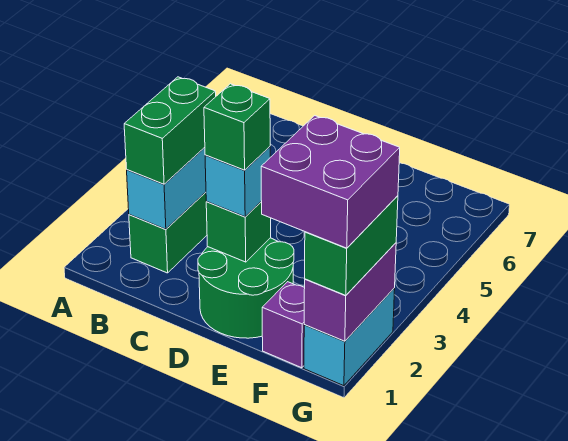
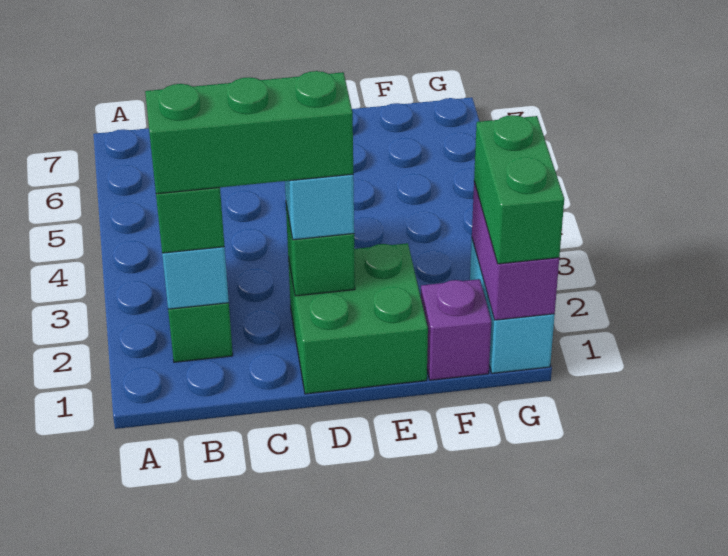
green round brick D1:E2 level 1 -> green brick D1:E2 level 1
green brick D2 level 4 -> green brick B2:D2 level 4
purple brick F1:G2 level 4 -> none

